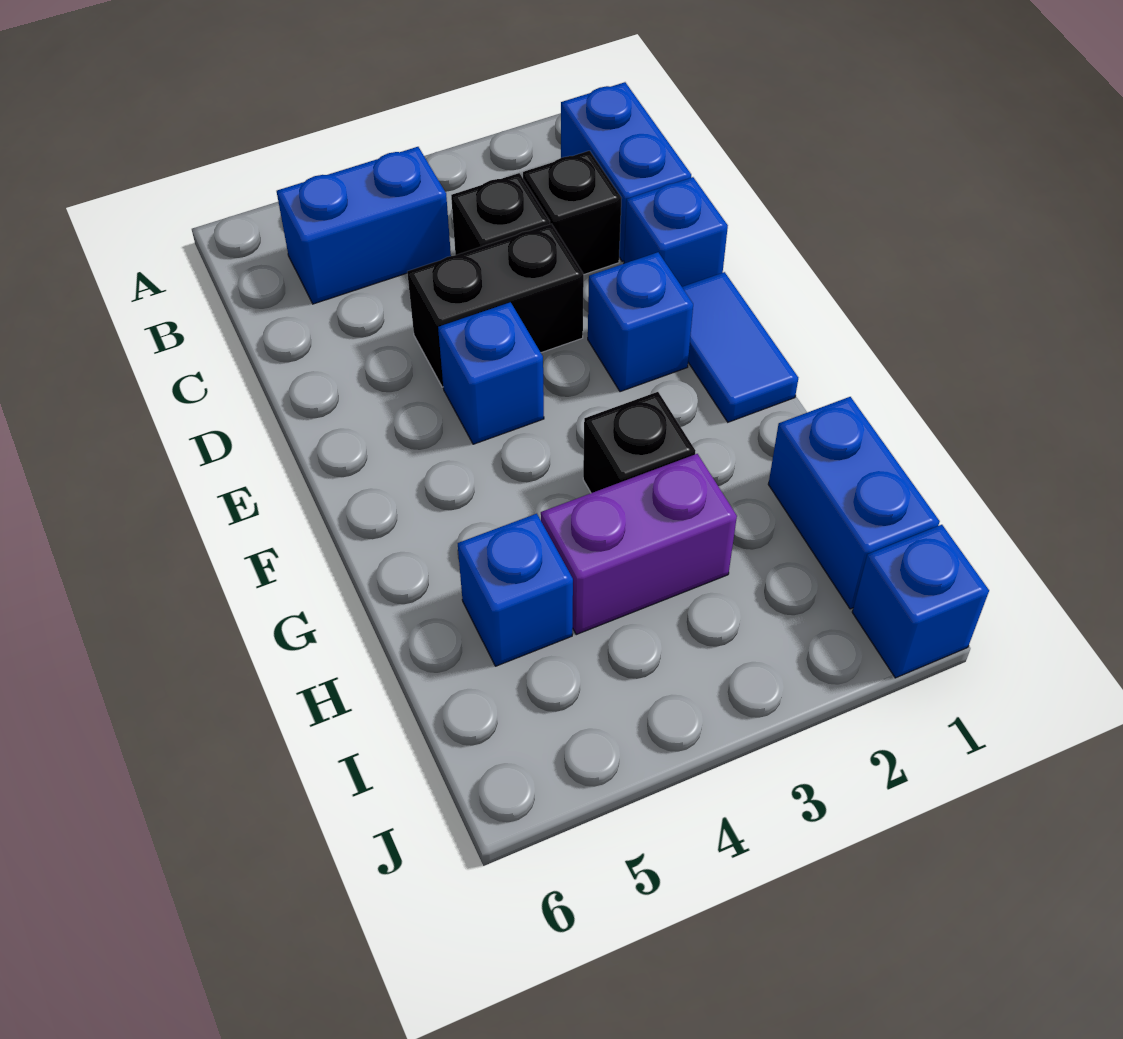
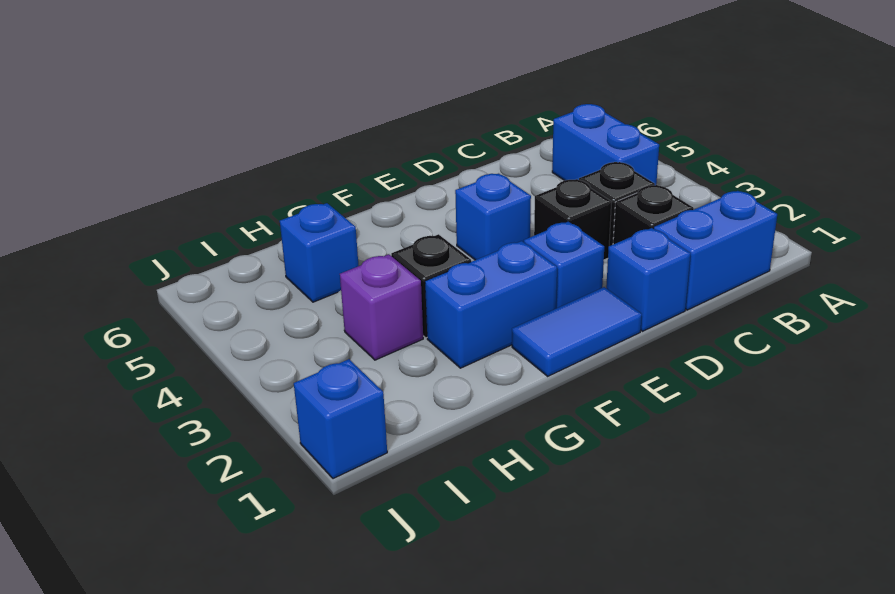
black brick D3:D4 level 1 -> black brick D3 level 1
blue brick H1:I1 level 1 -> blue brick F2:G2 level 1
purple brick H3:H4 level 1 -> purple brick H3 level 1

